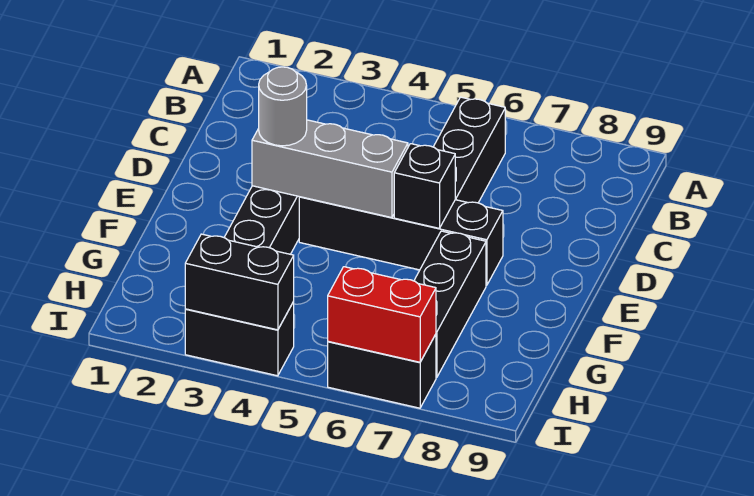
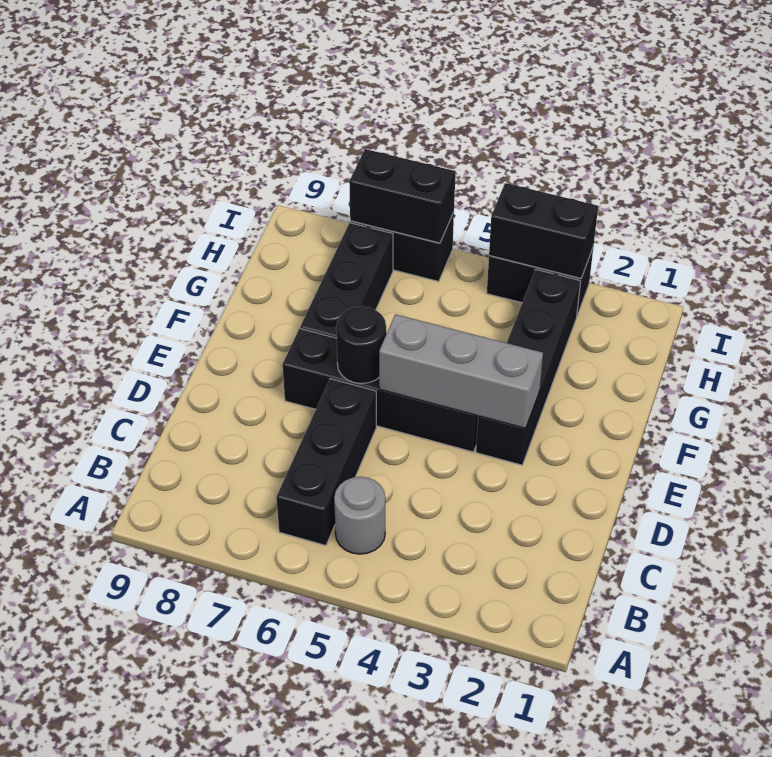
grey round brick E3 level 3 -> grey round brick B5 level 1
black brick E6 level 2 -> black round brick E6 level 2
red brick I6:I7 level 2 -> black brick I6:I7 level 2

